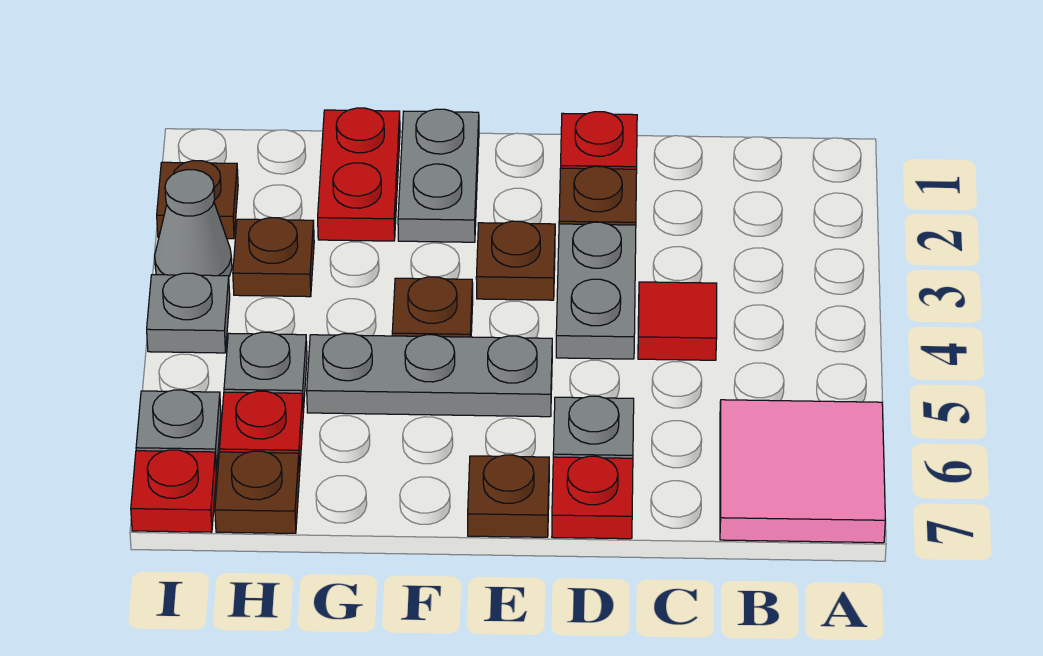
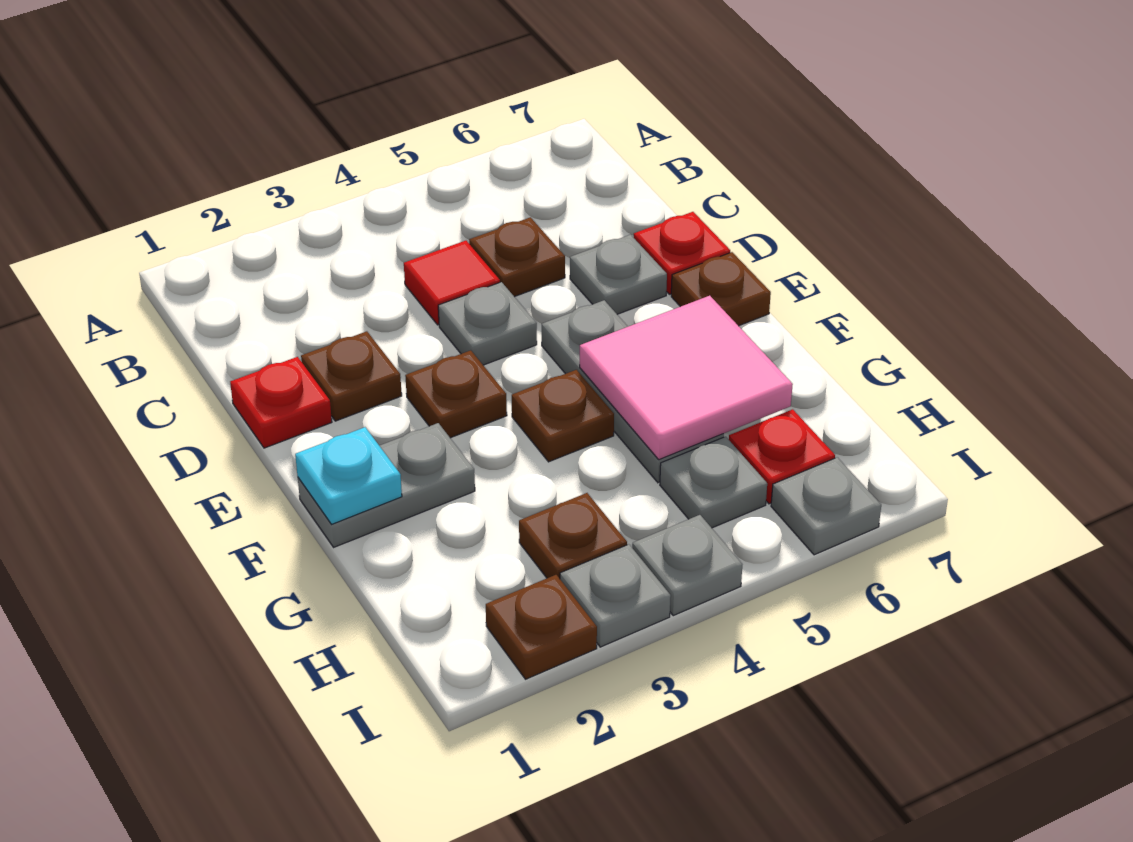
pink tile A6:B7 level 1 -> pink tile F5:G6 level 2
grey plate D3:D4 level 1 -> grey plate D4 level 1
none -> cyan plate F1 level 2
red plate G1:G2 level 1 -> none
brown plate H7 level 1 -> brown plate C5 level 1
grey cone I3 level 1 -> grey plate I3 level 1
red plate I7 level 1 -> none

